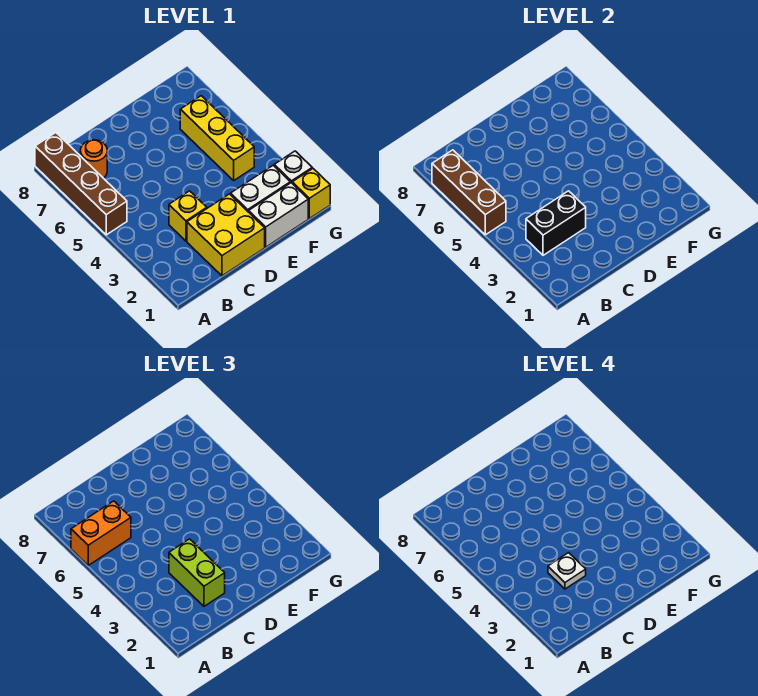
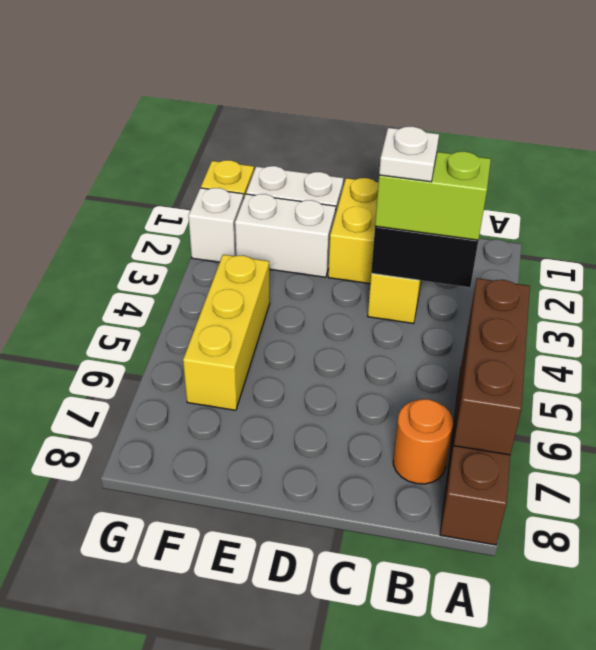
orange brick A6:B6 level 3 -> none
lime brick C2:C3 level 3 -> lime brick B3:C3 level 3

